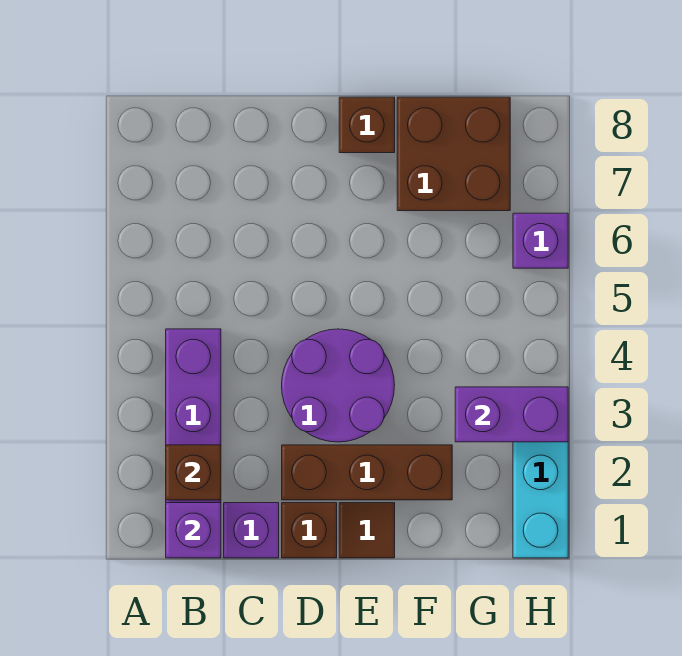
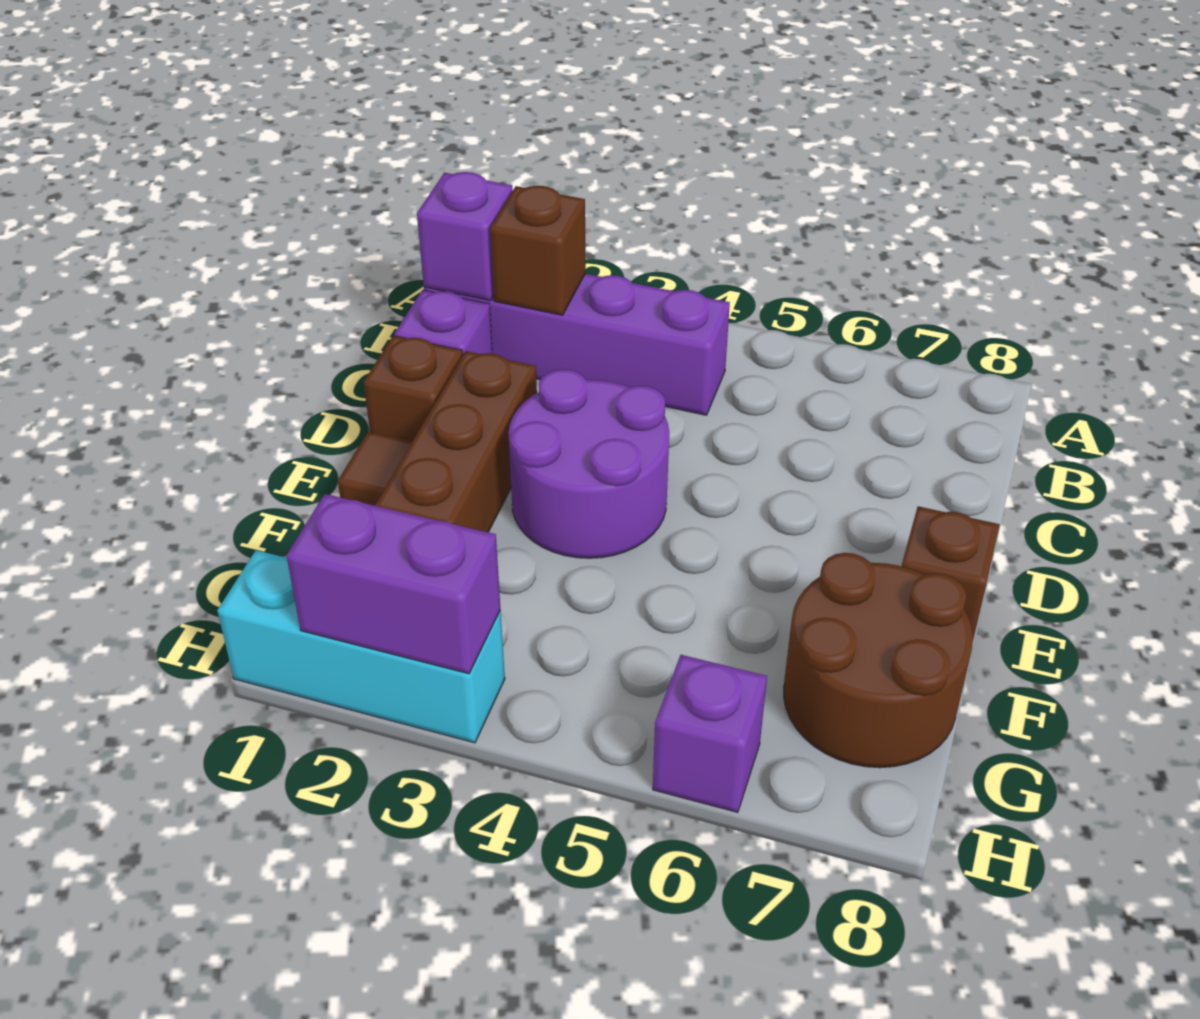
brown brick F7:G8 level 1 -> brown round brick F7:G8 level 1
purple brick G3:H3 level 2 -> purple brick H2:H3 level 2

